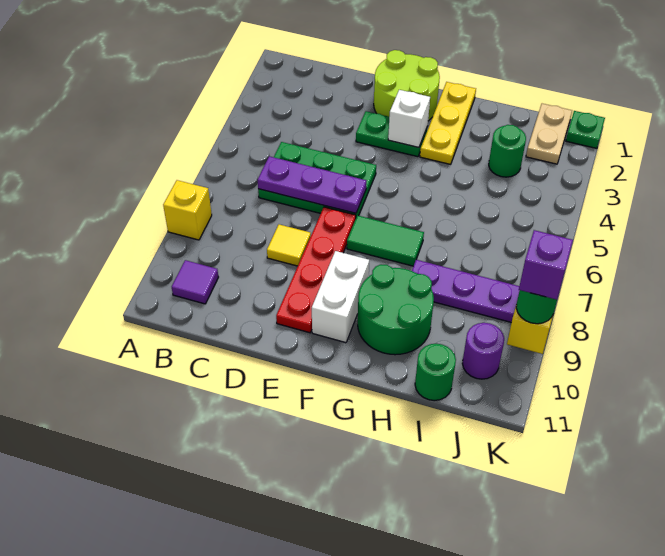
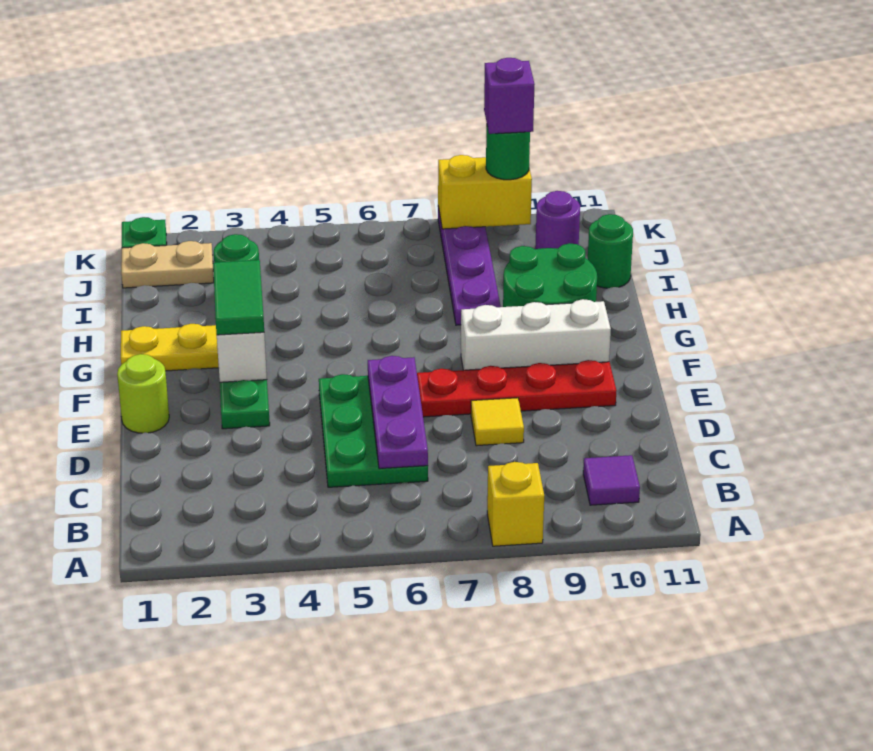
lime round brick E1:F2 level 1 -> lime round brick E1 level 1
green tile F7:G7 level 1 -> green tile F3:G3 level 3
white brick F9:F10 level 1 -> white brick F8:F10 level 1

